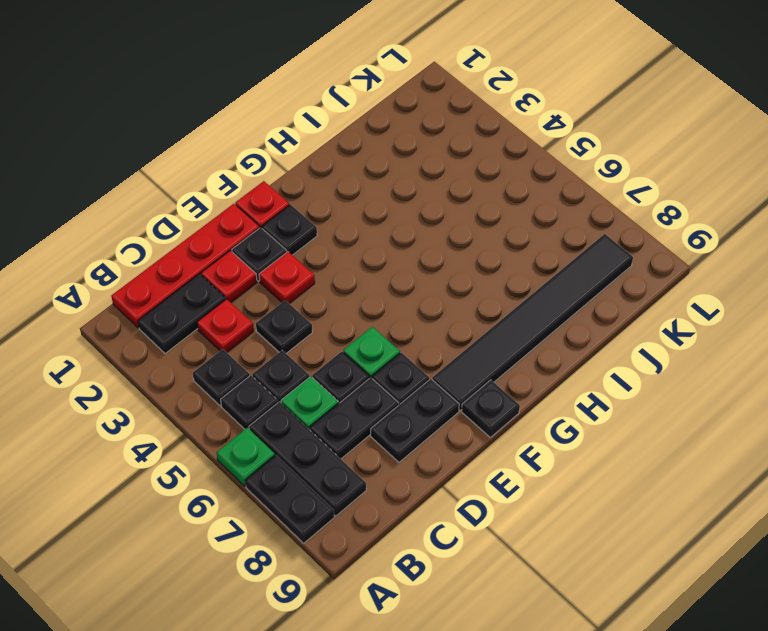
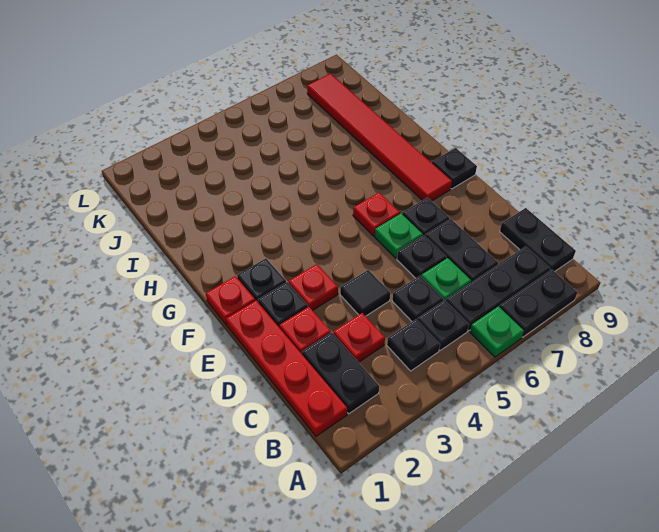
black plate D4 level 1 -> black tile D4 level 1
black plate D8:E8 level 1 -> black plate B9:C9 level 1
none -> red plate F6 level 1
black tile F8:K8 level 1 -> red tile F8:K8 level 1

